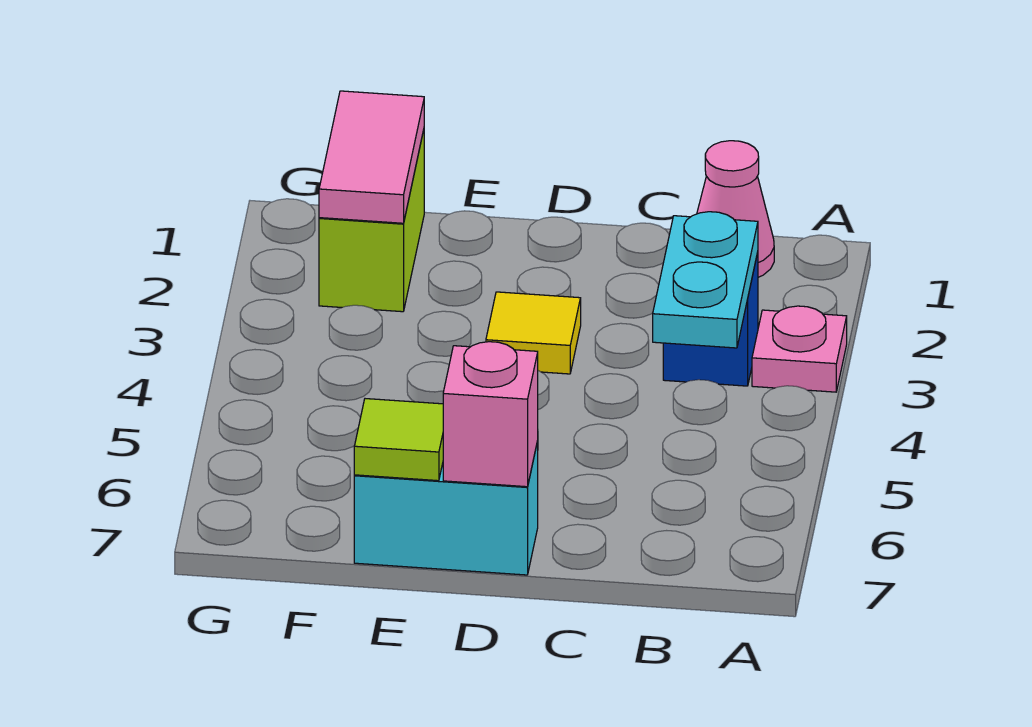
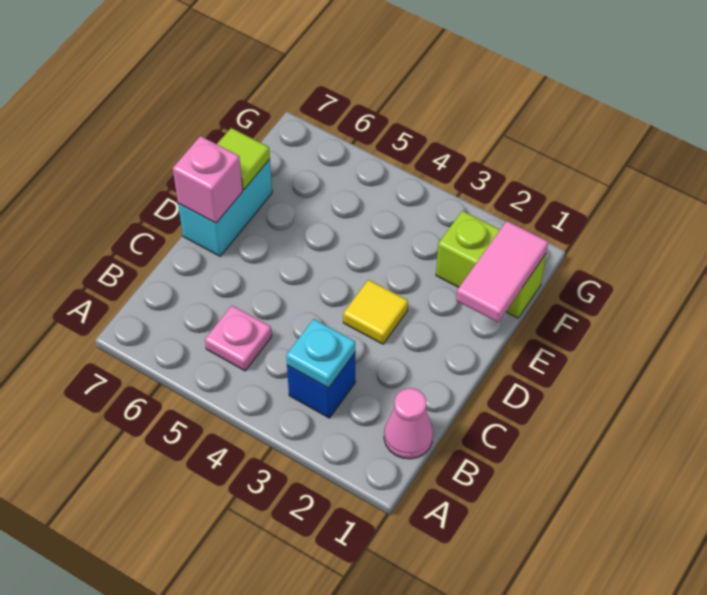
pink plate A3 level 1 -> pink plate B5 level 1
cyan plate B3:B4 level 2 -> cyan plate B3 level 2
pink tile F1:F2 level 2 -> pink tile E1:F1 level 2

